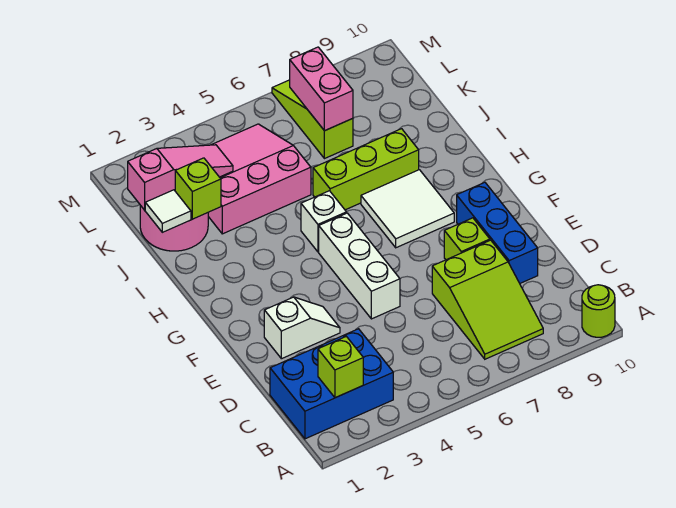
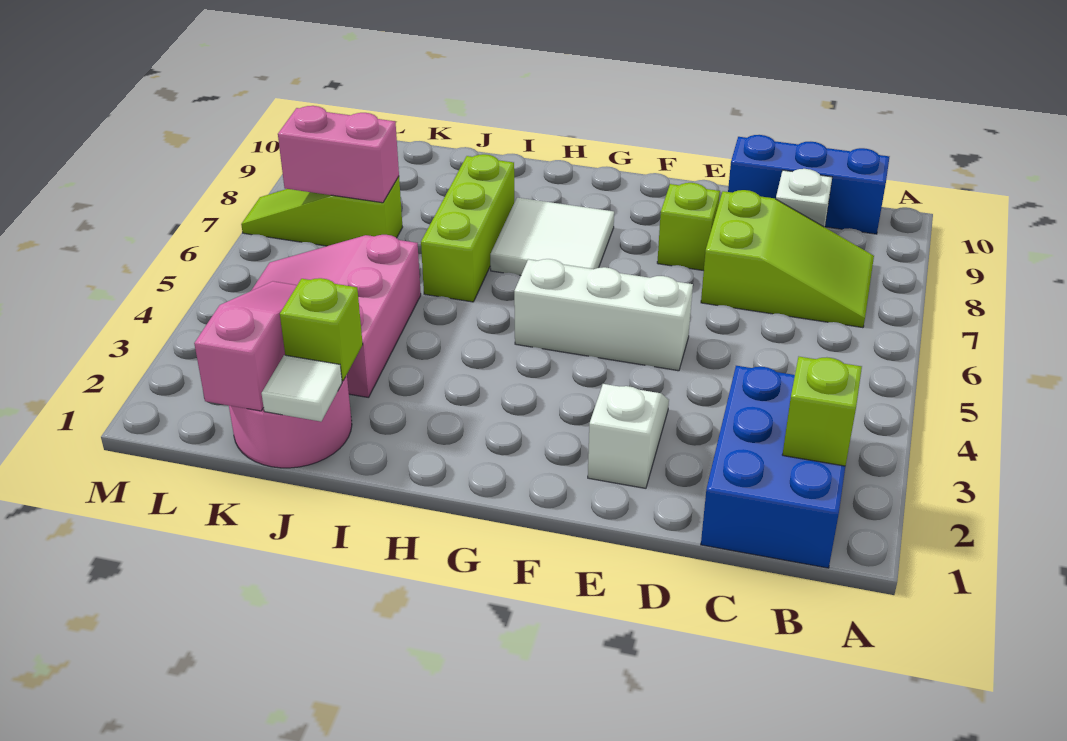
lime round brick A10 level 1 -> none
blue brick D9:F9 level 1 -> blue brick B10:D10 level 1
white brick H5 level 1 -> white brick C9 level 1

